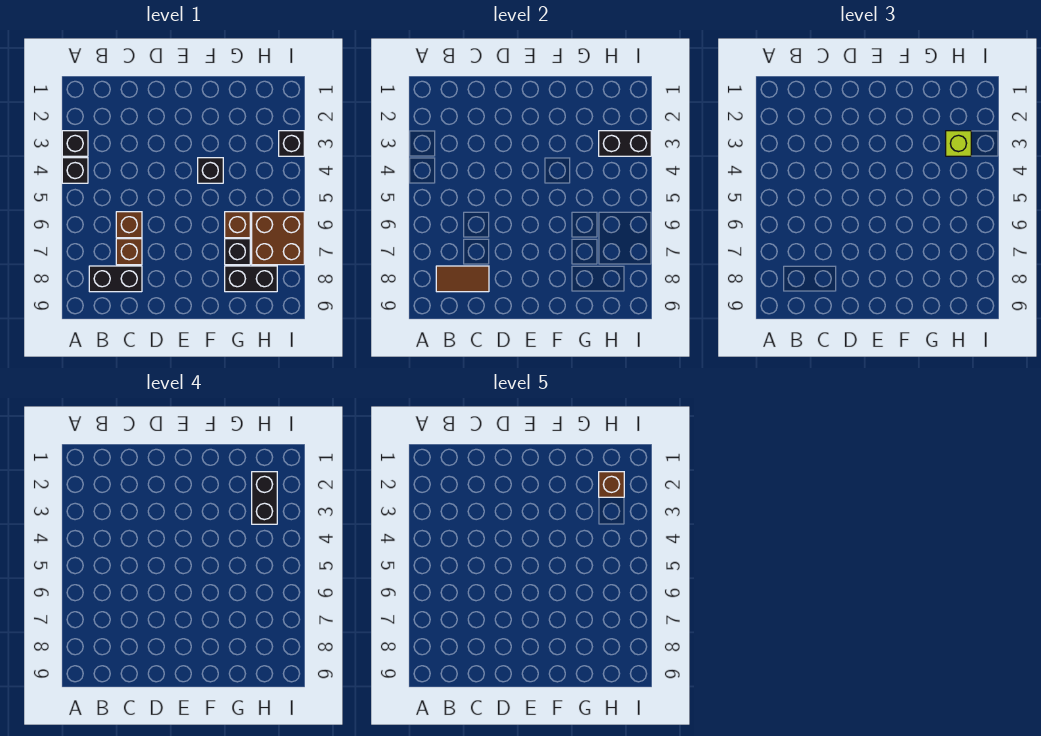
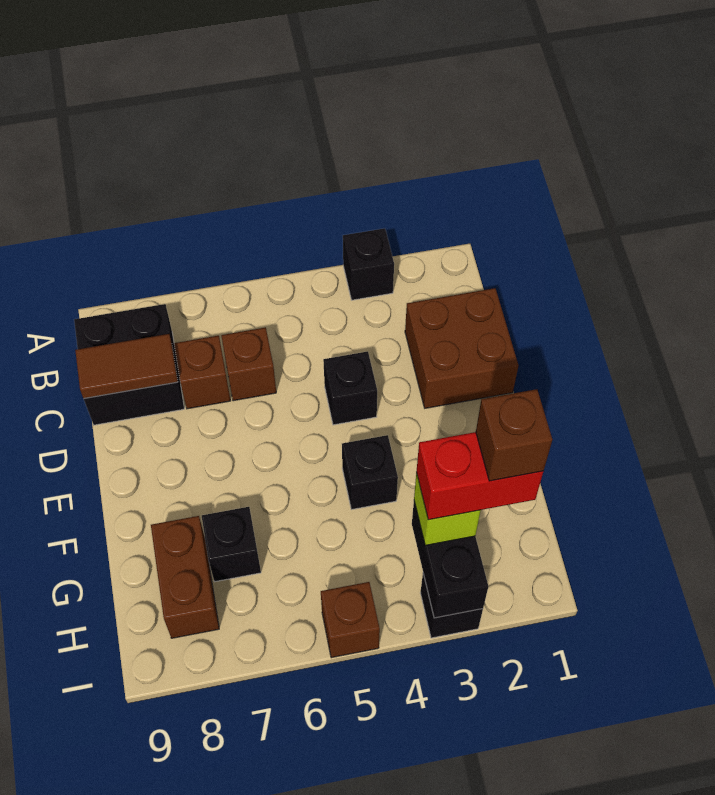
black brick A4 level 1 -> black brick D4 level 1
black brick B8:C8 level 1 -> black brick B8:C9 level 1
brown tile B8:C8 level 2 -> brown tile C8:C9 level 2
brown brick G6 level 1 -> brown brick I5 level 1
black brick G8:H8 level 1 -> brown brick G8:H8 level 1
black brick H2:H3 level 4 -> red brick H2:H3 level 4
brown brick H6:I7 level 1 -> brown brick C1:D2 level 1

